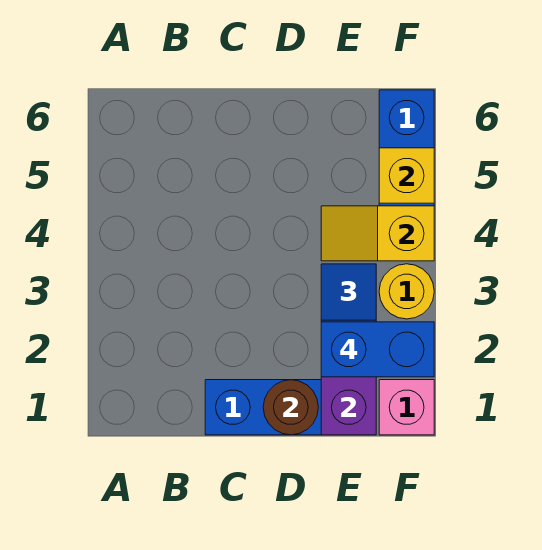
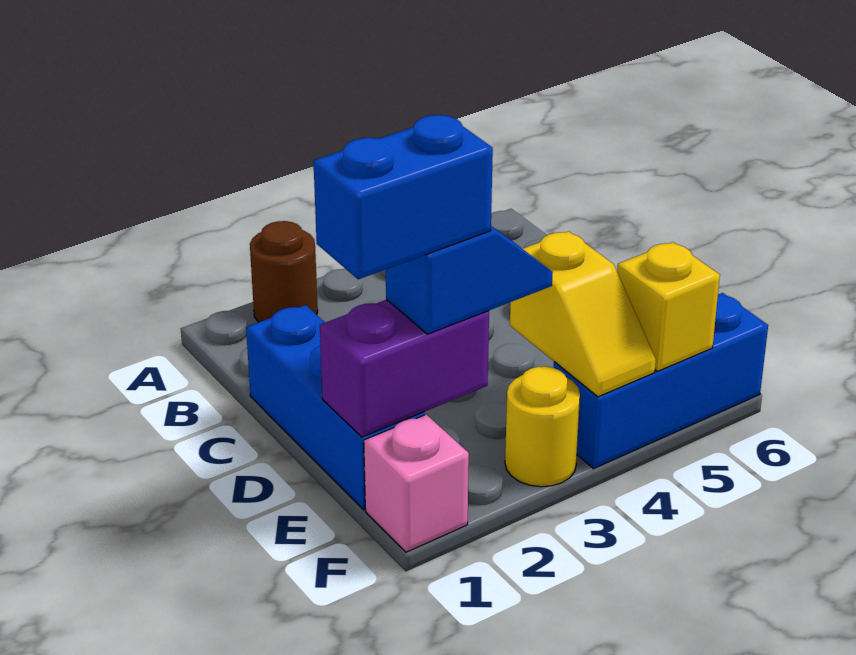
brown round brick D1 level 2 -> brown round brick A2 level 1
blue brick E2:F2 level 4 -> blue brick E1:E2 level 4
yellow slope E4:F4 level 2 top F -> yellow slope E4:F4 level 2 top E

